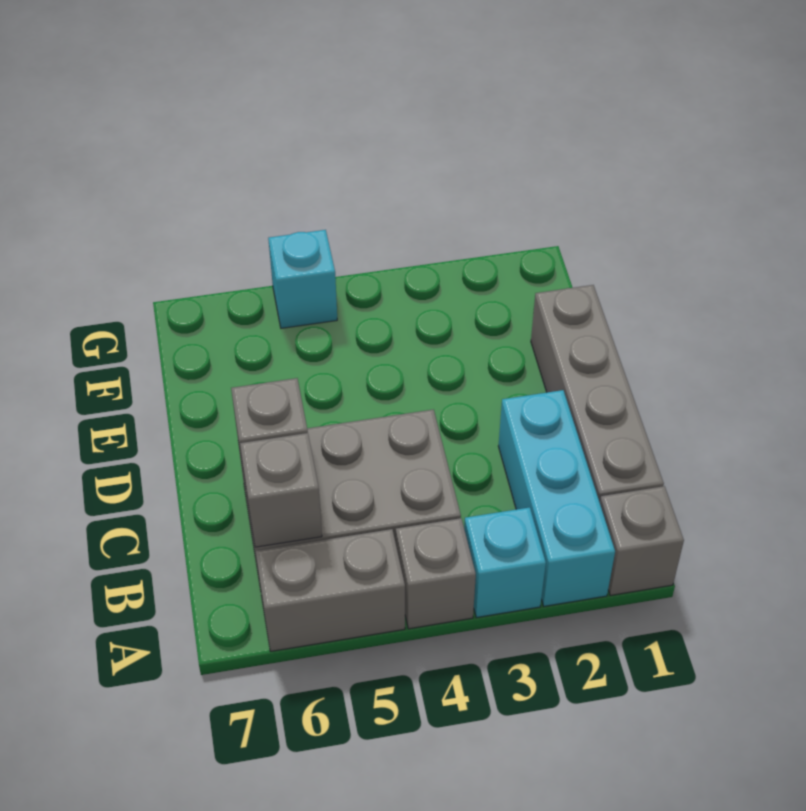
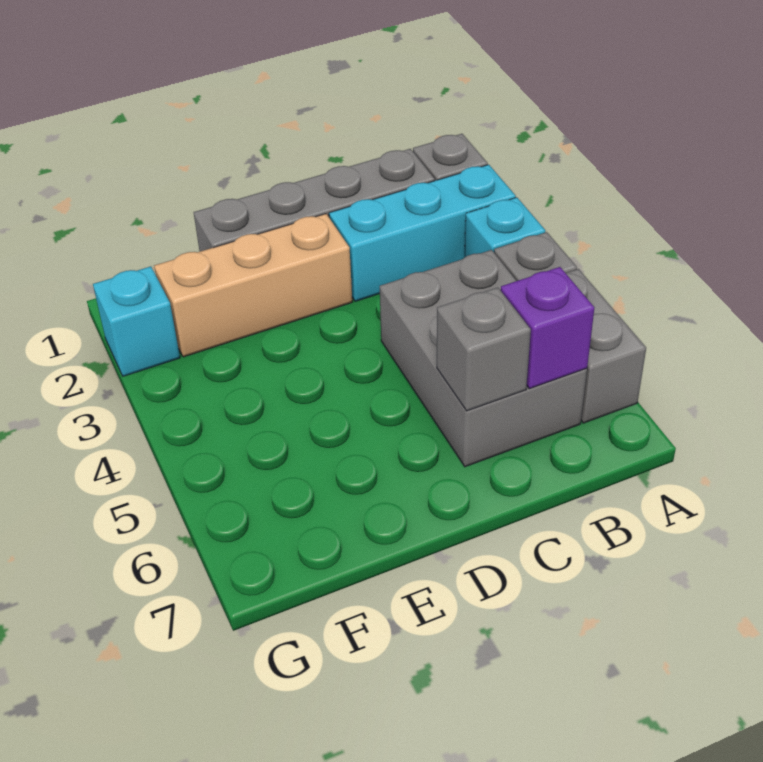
grey brick B6 level 2 -> purple brick B6 level 2
none -> tan brick D2:F2 level 1
cyan brick G5 level 1 -> cyan brick G2 level 1

